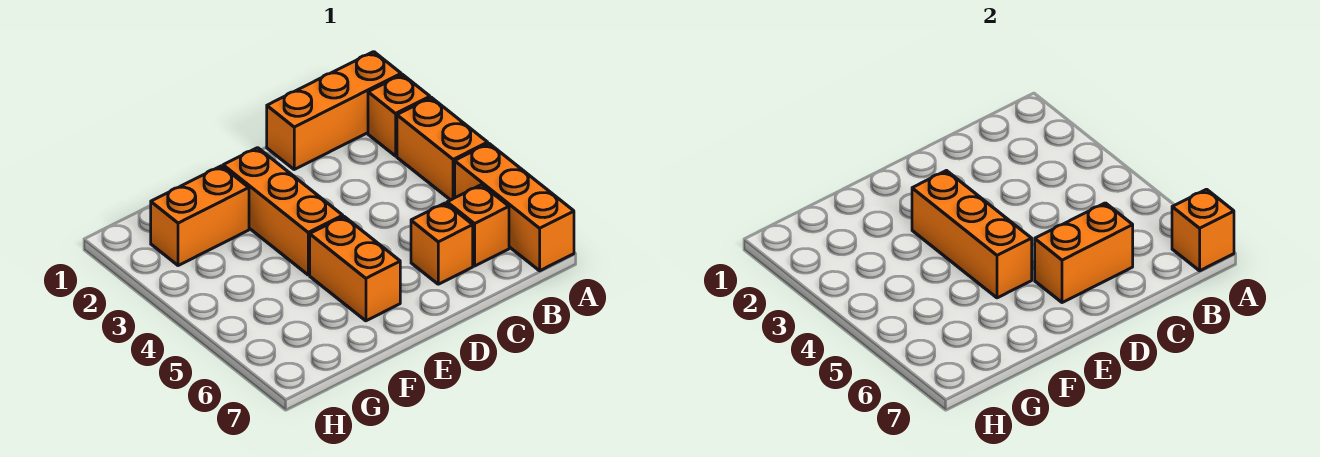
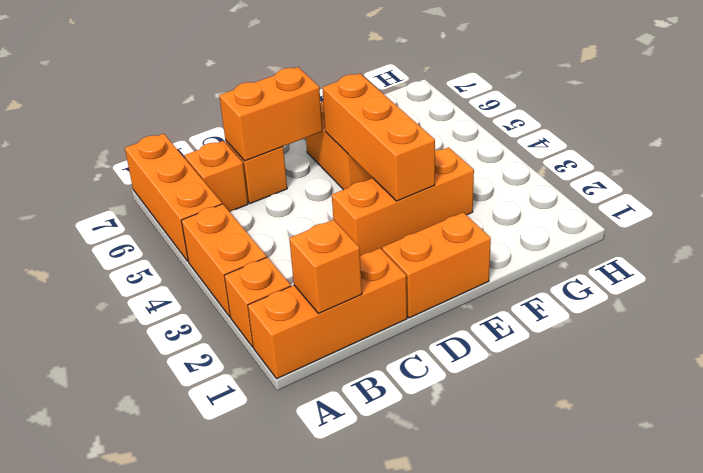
orange brick A7 level 2 -> orange brick B1 level 2
orange brick E2:E4 level 1 -> orange brick D3:F3 level 1
orange brick F2:G2 level 1 -> orange brick D1:E1 level 1

